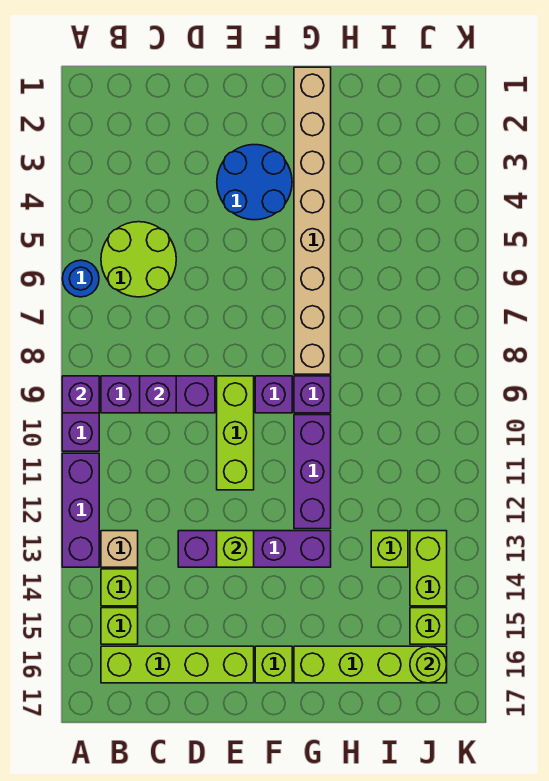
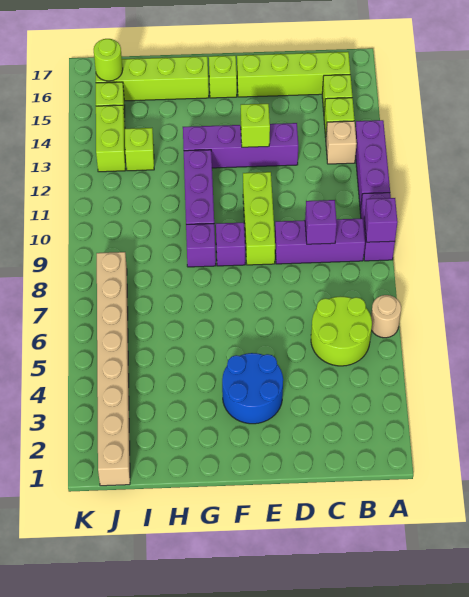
blue round brick A6 level 1 -> tan round brick A6 level 1
tan brick G1:G8 level 1 -> tan brick J1:J8 level 1

